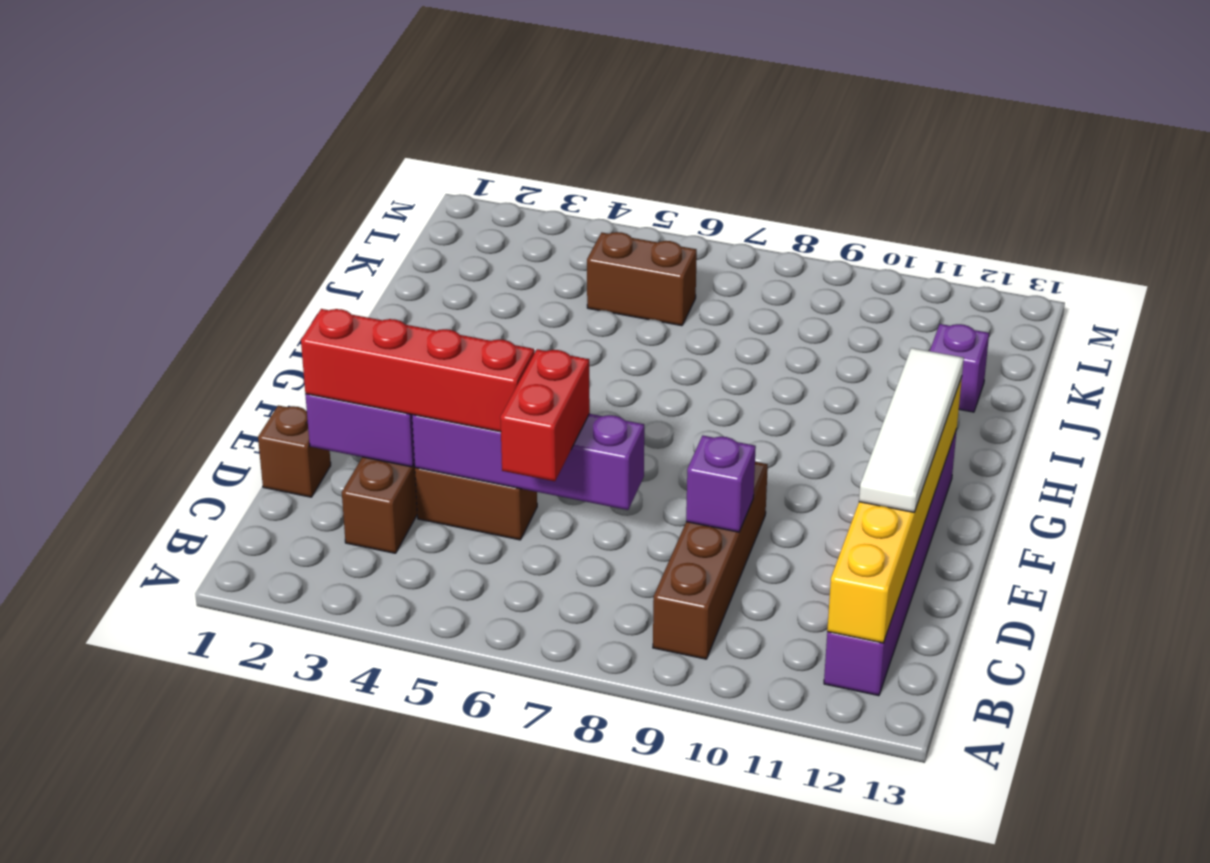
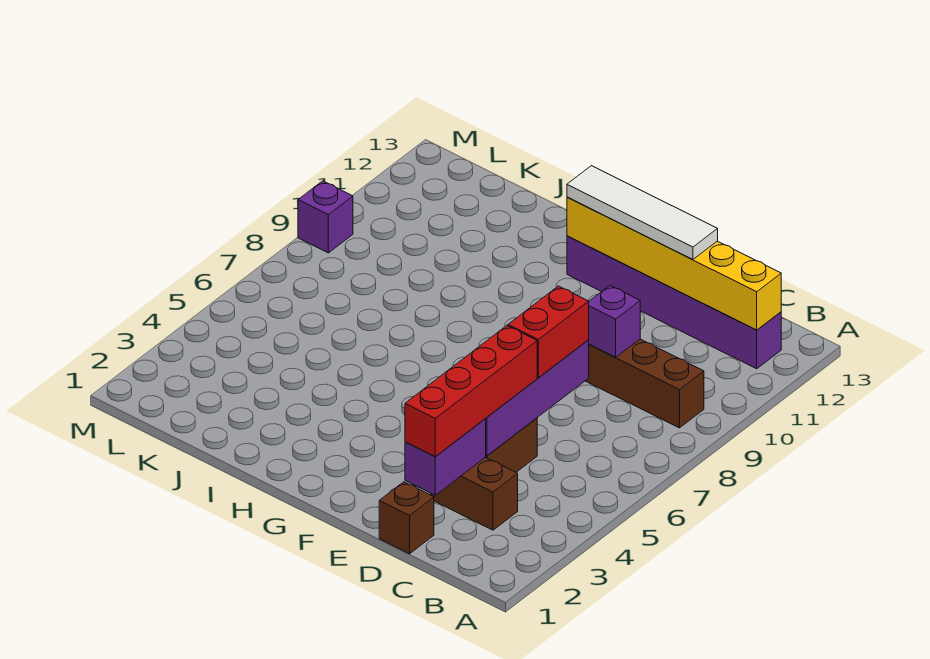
red brick C6:D6 level 3 -> red brick D6:D7 level 3
purple brick J12 level 1 -> purple brick M9 level 1
brown brick K5:K6 level 1 -> none

